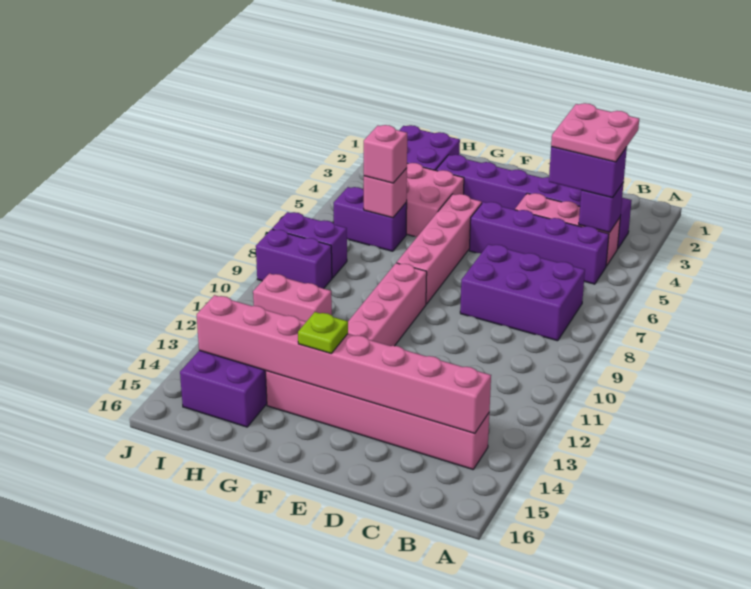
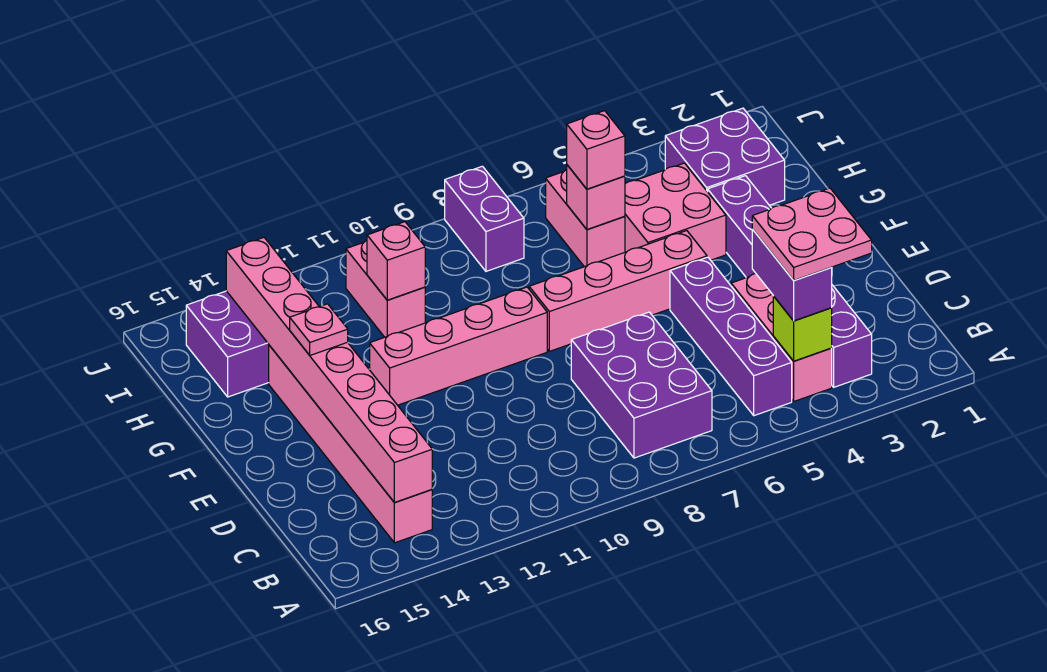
purple brick B4 level 2 -> lime brick B4 level 2
lime plate F14 level 3 -> pink plate F14 level 3
purple brick H6:I6 level 1 -> pink brick H6:I6 level 1
none -> pink brick H11 level 2
purple brick I9:J9 level 1 -> none

